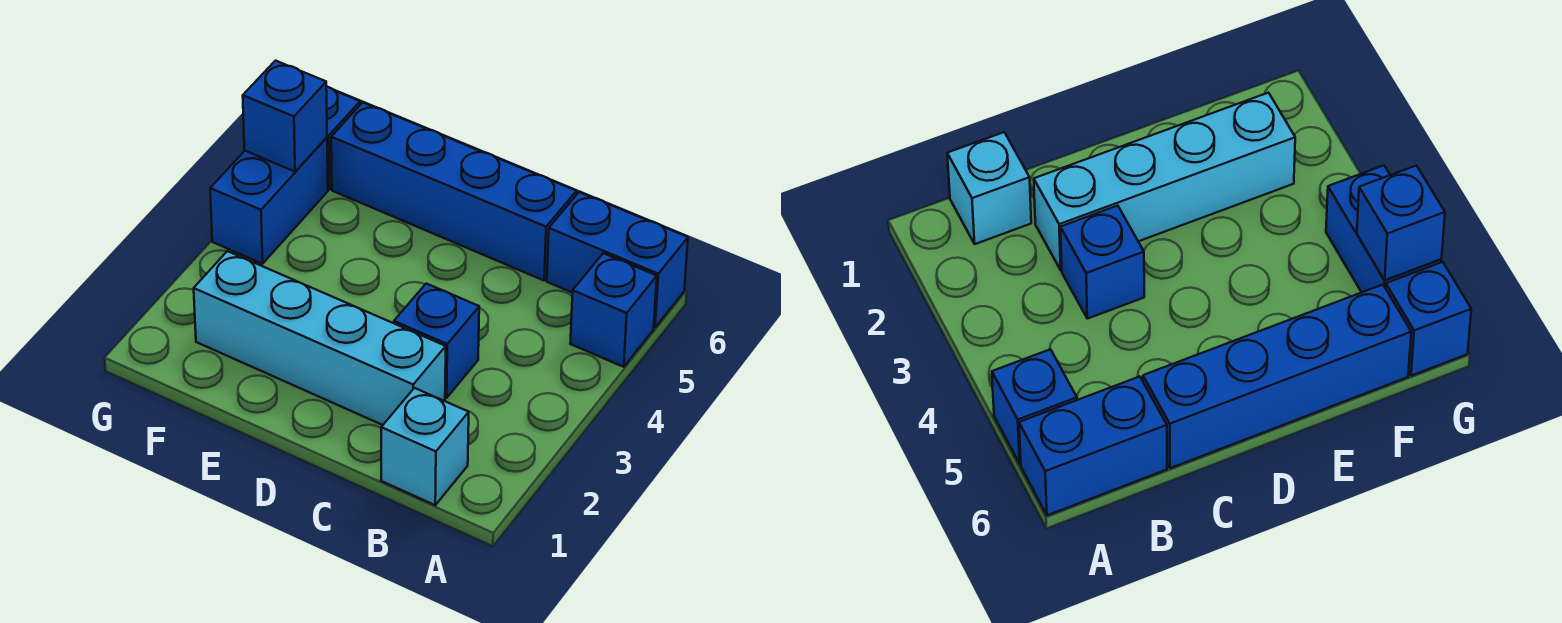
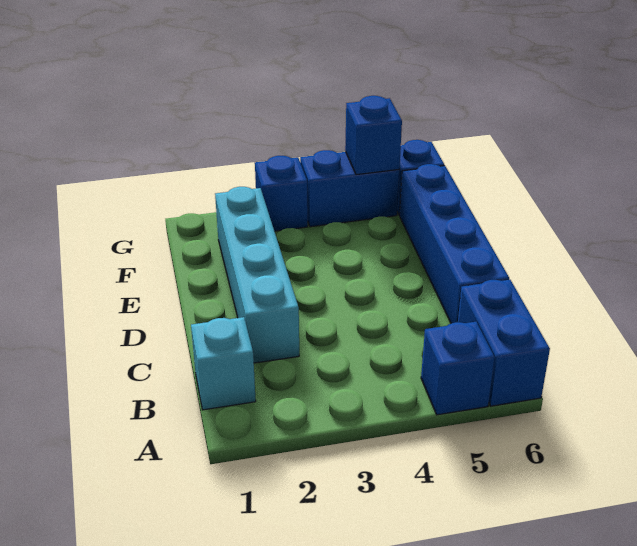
blue brick C3 level 1 -> blue brick G3 level 1

